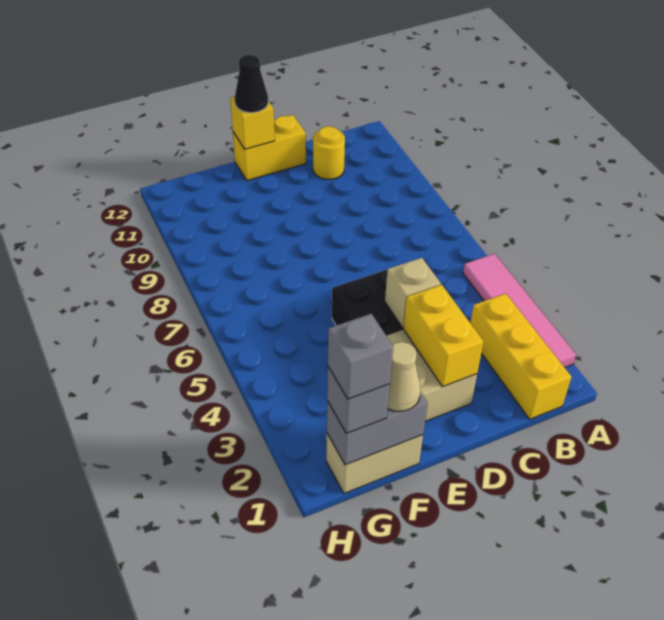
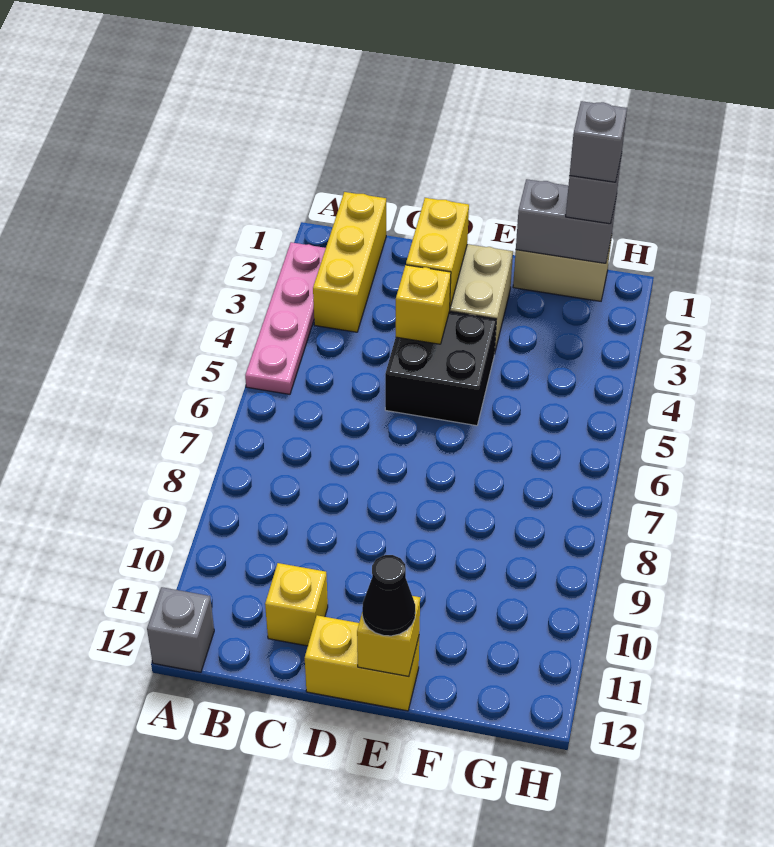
pink tile A2:A5 level 1 -> pink plate A2:A5 level 1
none -> grey brick A12 level 1
yellow round brick C11 level 1 -> yellow brick C11 level 1
tan brick D4 level 2 -> yellow brick D4 level 2
tan cone F1 level 3 -> none

